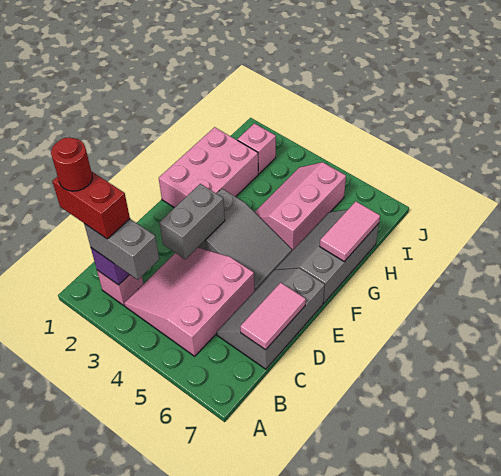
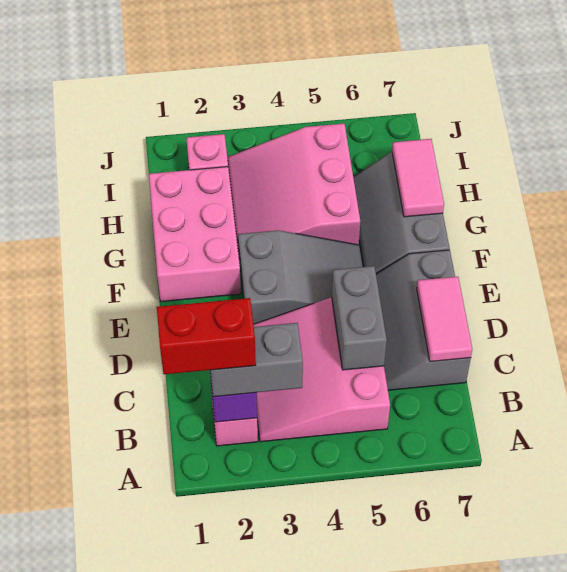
red round brick B1 level 5 -> none
grey brick D3:E3 level 2 -> grey brick C5:D5 level 2
pink slope G4:I5 level 1 top 5 -> pink slope G3:I5 level 1 top 5

